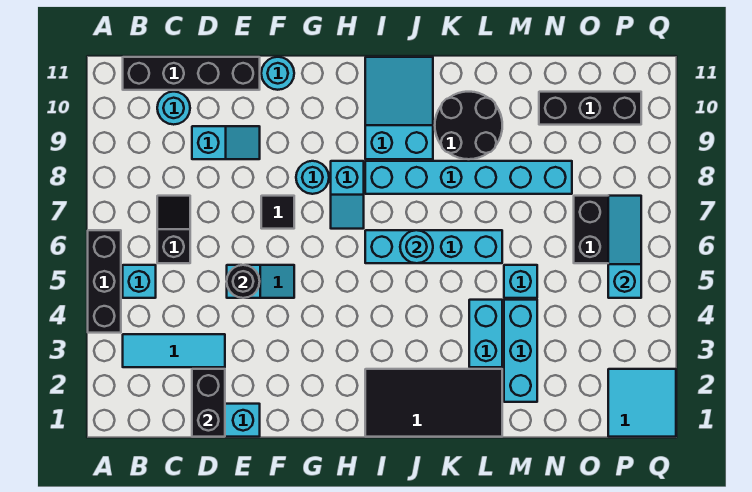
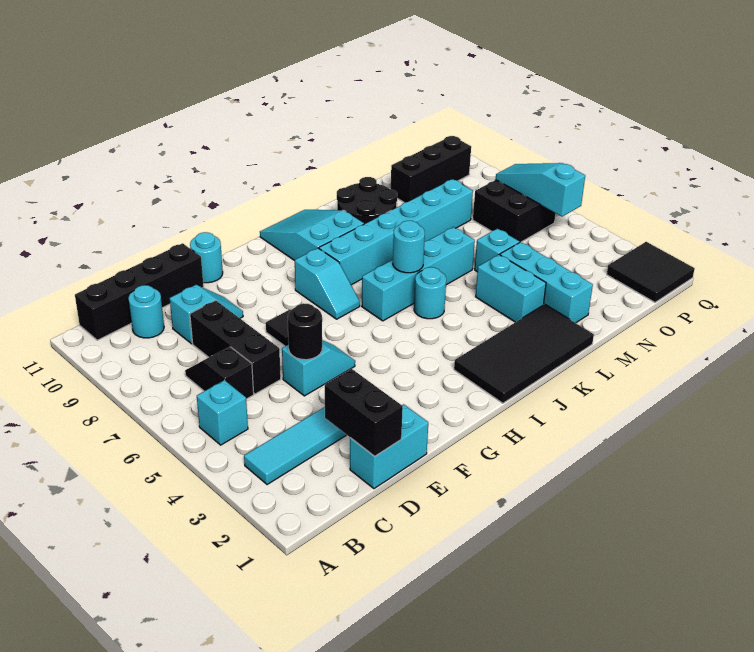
black brick A4:A6 level 1 -> black brick D6:D8 level 1
cyan round brick G8 level 1 -> cyan round brick J5 level 1
cyan tile P1:Q2 level 1 -> black tile P1:Q2 level 1

